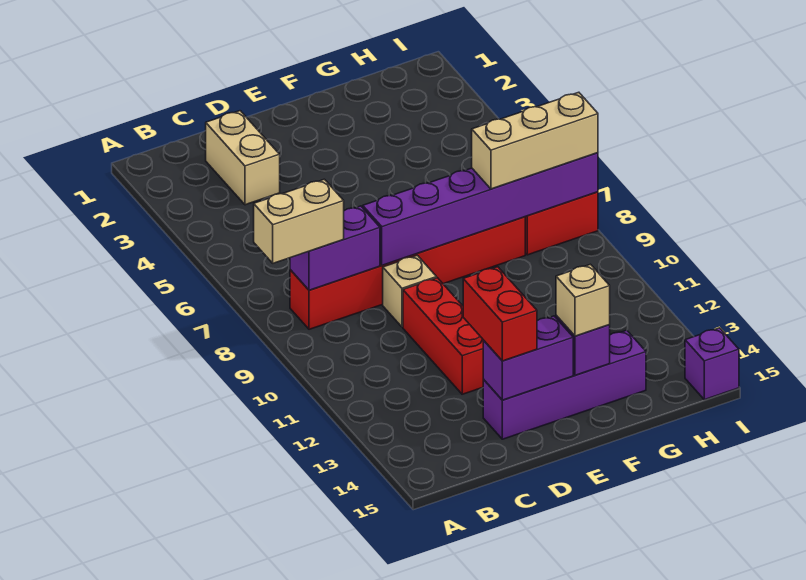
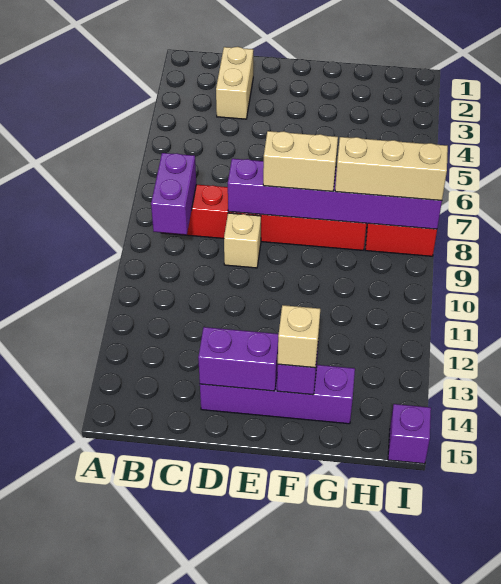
tan brick A8:B8 level 3 -> tan brick E8:F8 level 3
purple brick B8:C8 level 2 -> purple brick B8:B9 level 2
red brick D10:D12 level 1 -> none
red brick D13:D14 level 3 -> none

